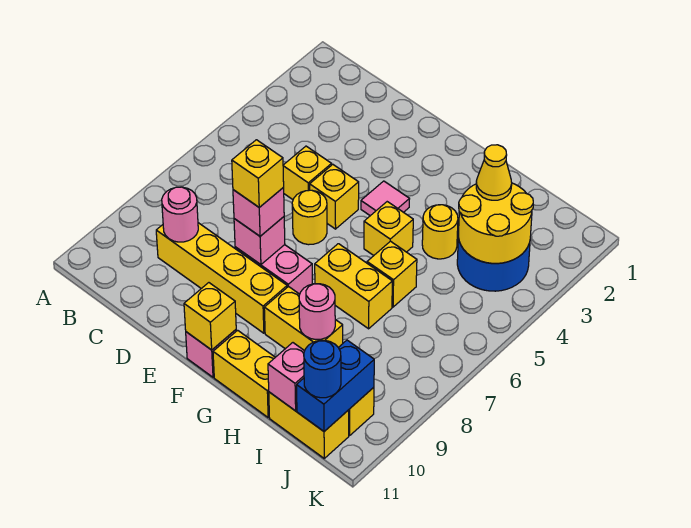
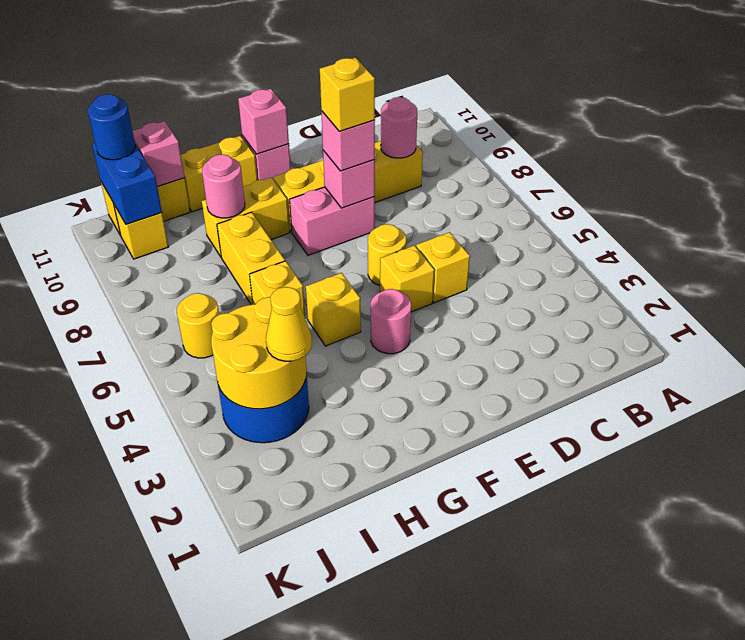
pink tile F4 level 1 -> pink round brick F4 level 1
yellow brick F11 level 2 -> pink brick F11 level 2
yellow brick G7:H7 level 1 -> yellow brick H7:H8 level 1
yellow round brick H4 level 1 -> yellow round brick J6 level 1

